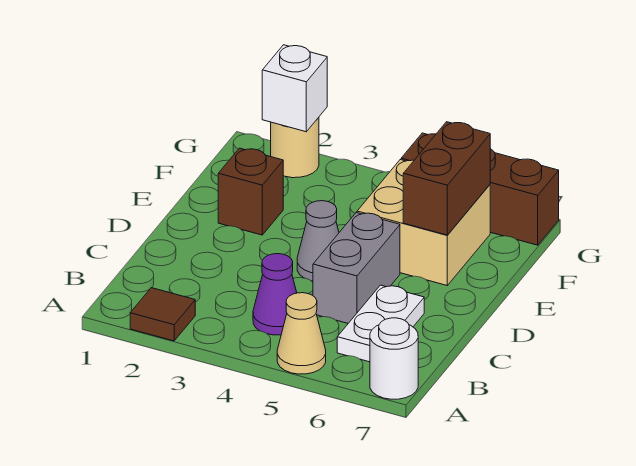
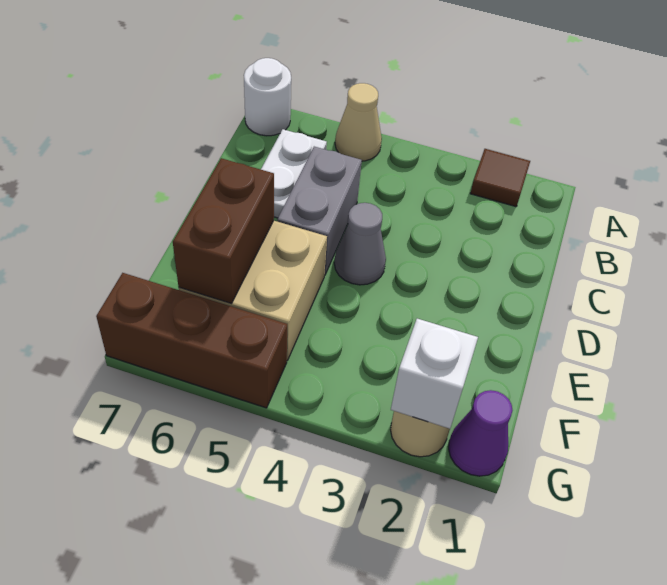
purple cone B4 level 1 -> purple cone G1 level 1
brown brick E2 level 1 -> none

